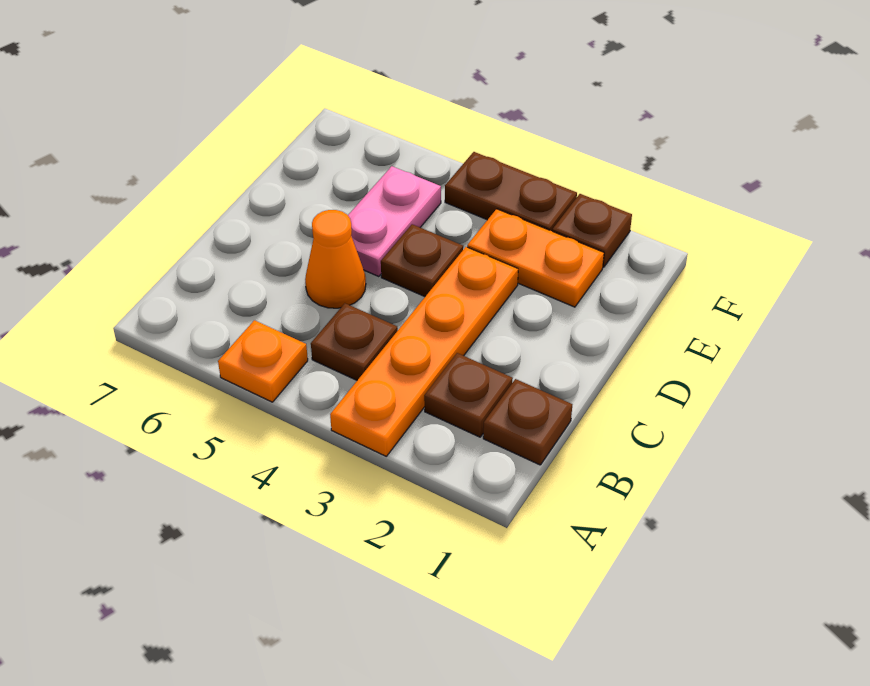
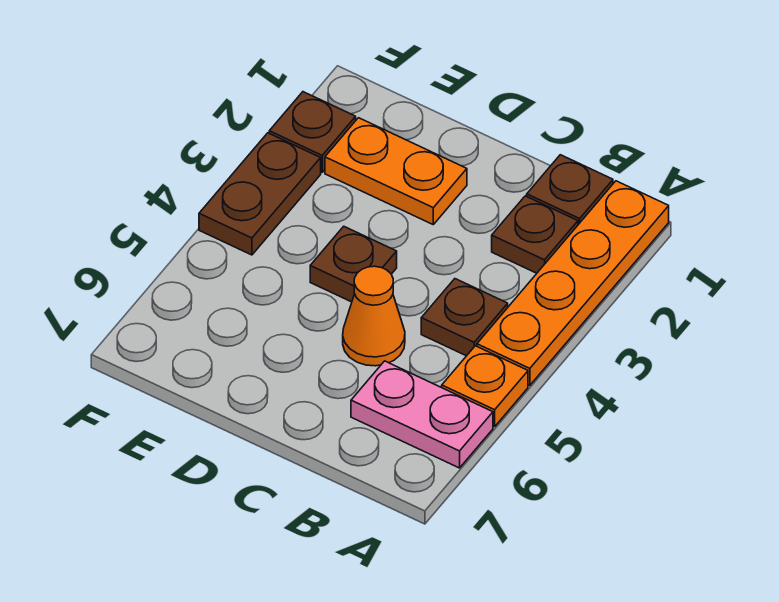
orange plate A3:D3 level 1 -> orange plate A1:A4 level 1
pink plate D5:E5 level 1 -> pink plate A6:B6 level 1
orange plate E2:E3 level 1 -> orange plate D2:E2 level 1

